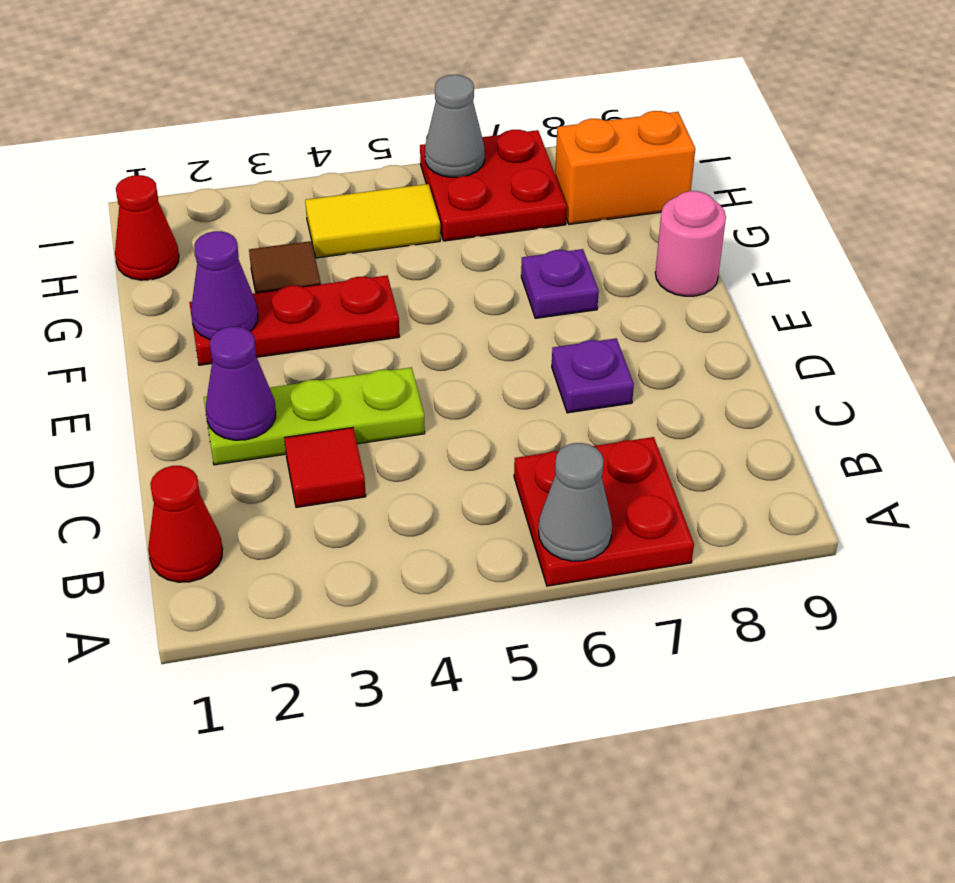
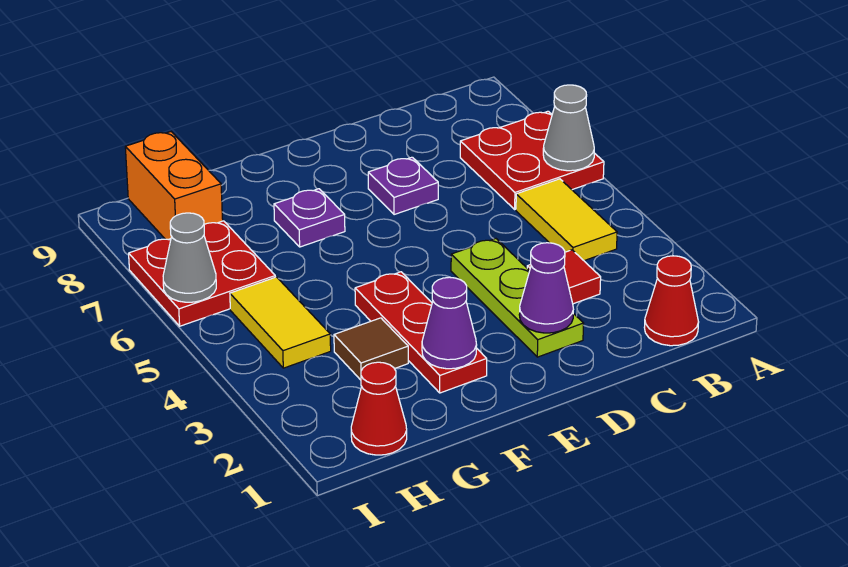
none -> yellow tile B4:B5 level 1
pink round brick F9 level 1 -> none

